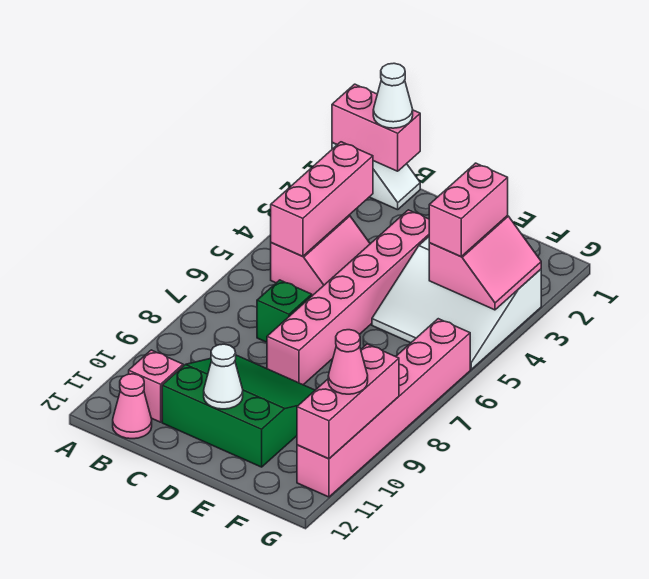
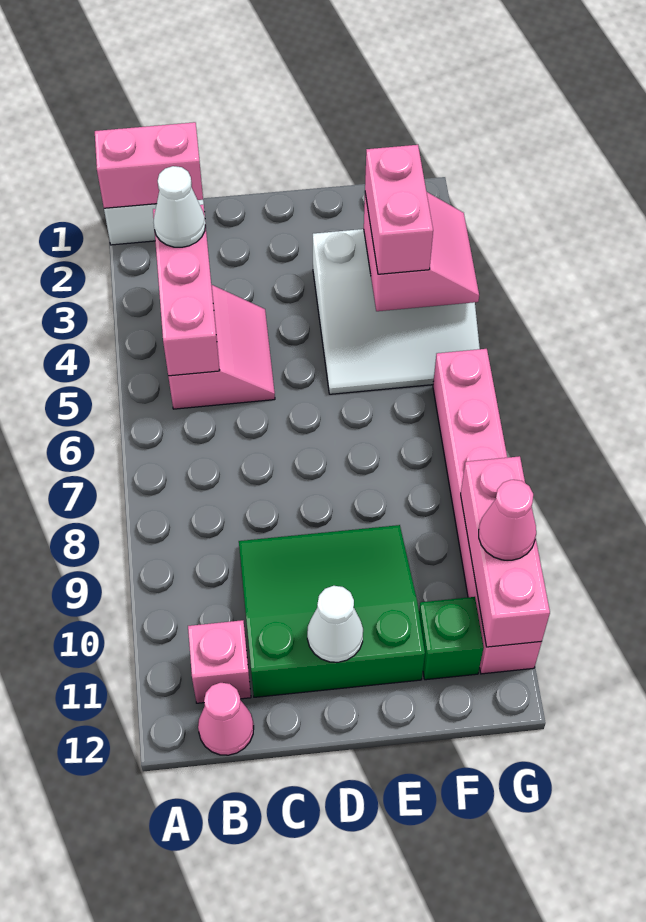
white cone B1 level 3 -> white cone B3 level 3
green brick C7 level 1 -> green brick F11 level 1
pink brick D3:D8 level 1 -> none

